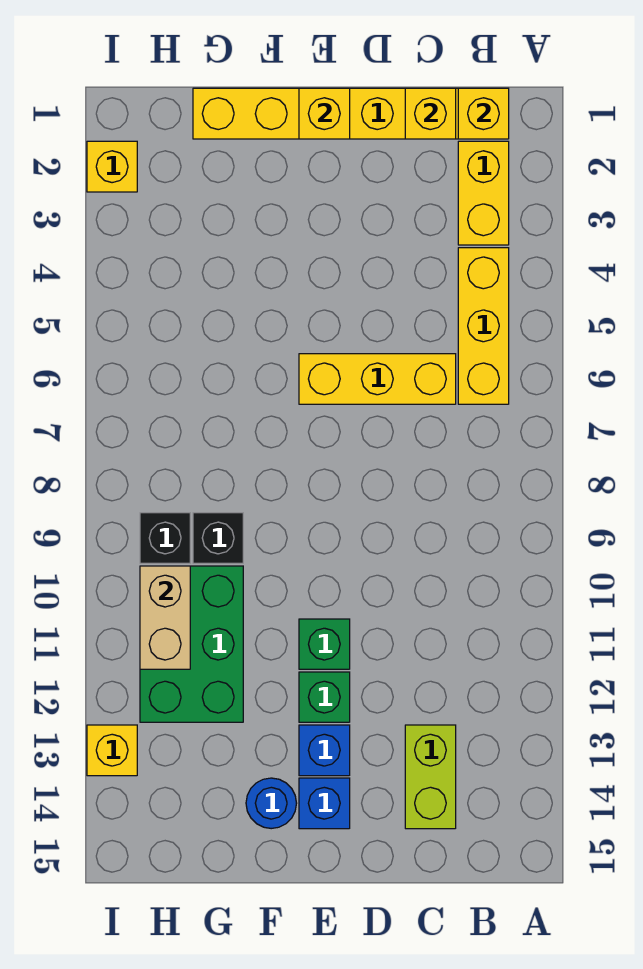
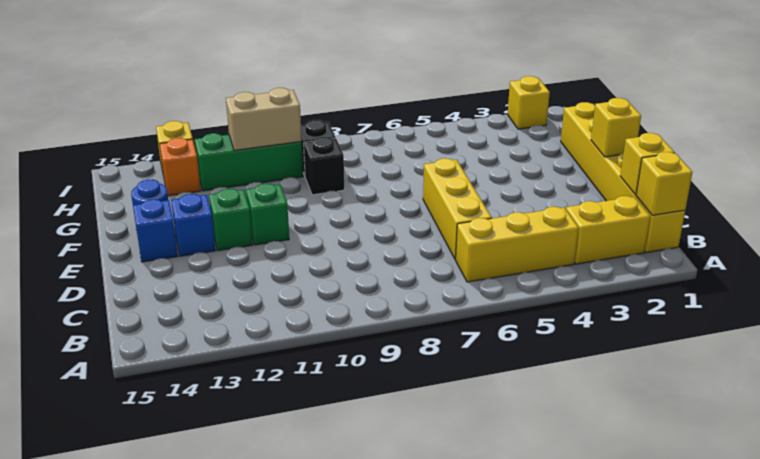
lime brick C13:C14 level 1 -> none
green brick G10:H12 level 1 -> green brick H10:H12 level 1
none -> orange brick H13 level 1

